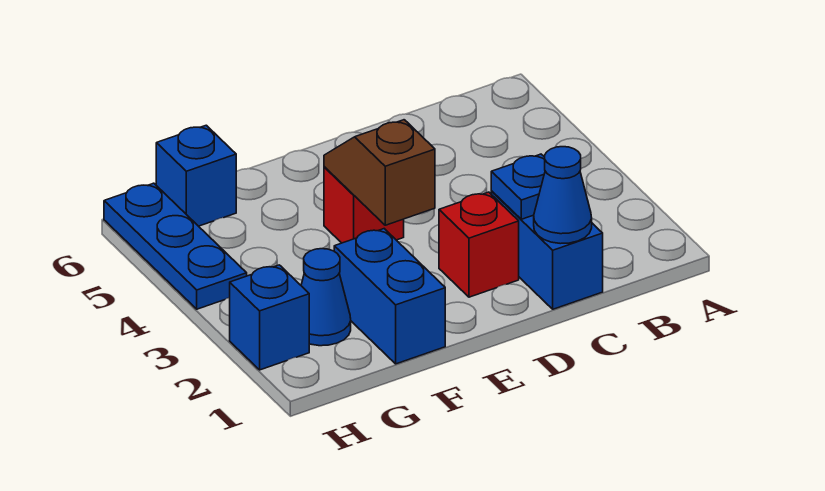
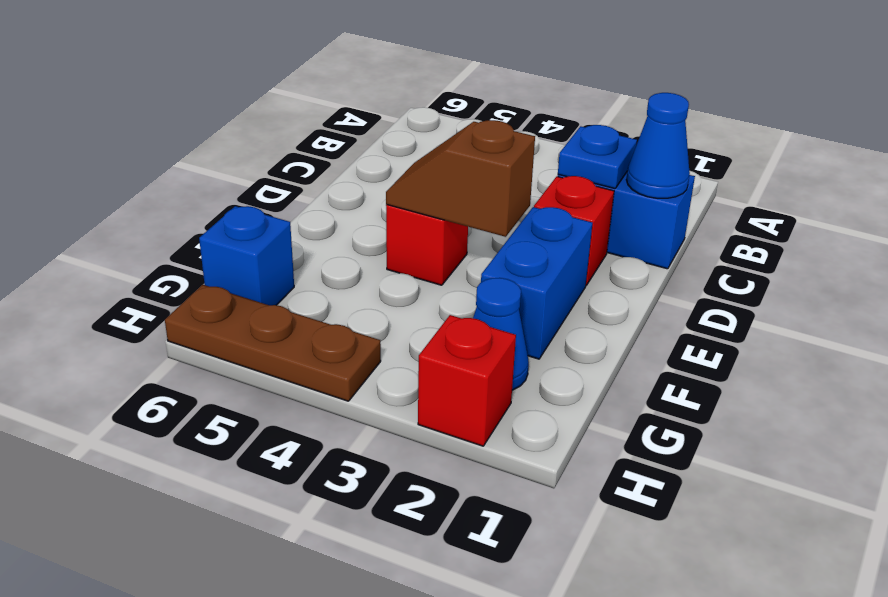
blue brick F1:F2 level 1 -> blue brick E2:F2 level 1
blue brick H2 level 1 -> red brick H2 level 1
blue plate H4:H6 level 1 -> brown plate H4:H6 level 1

